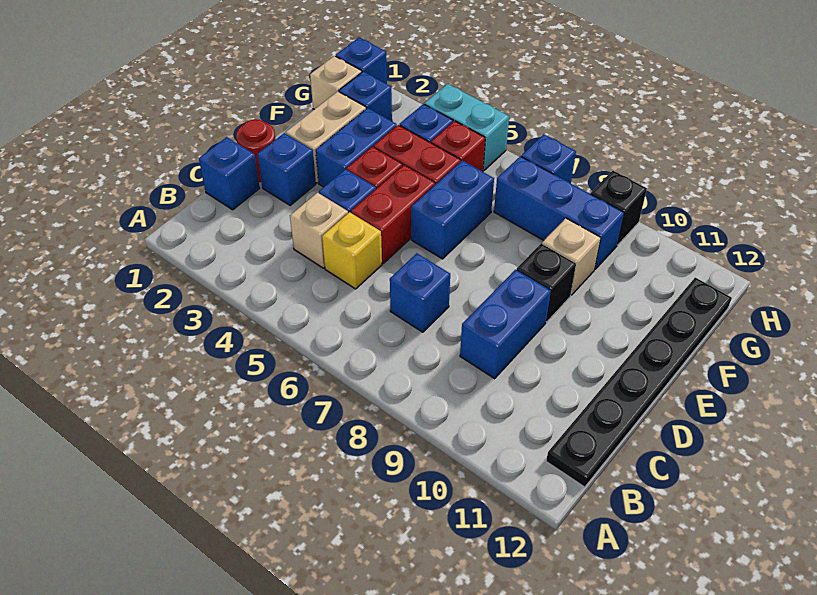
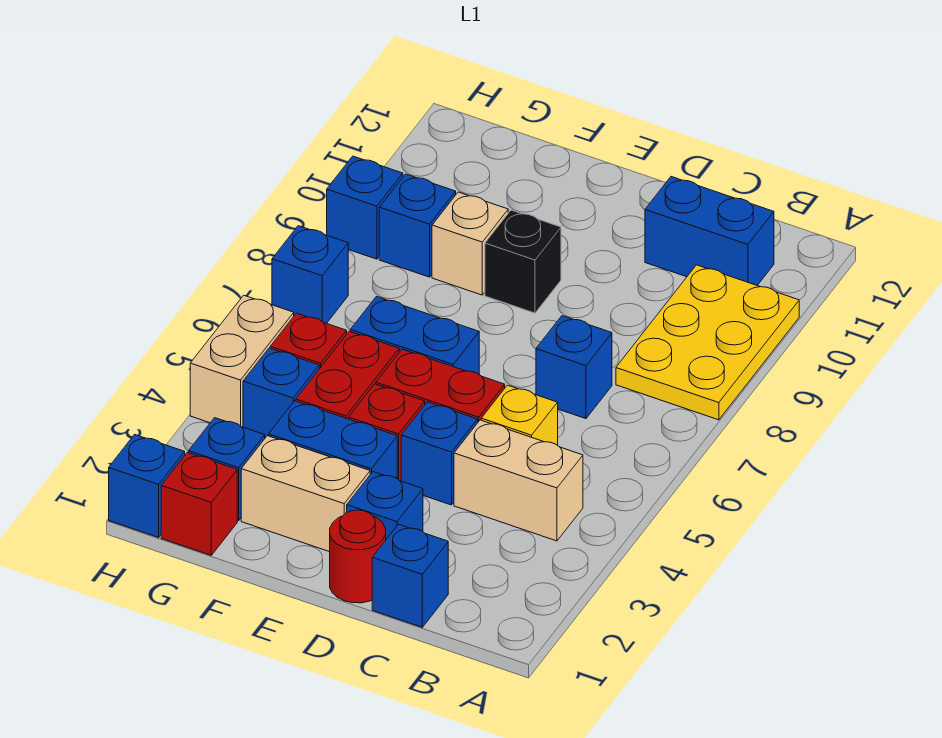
none -> yellow plate A8:B10 level 1
black plate B12:G12 level 1 -> none
tan brick C4 level 1 -> tan brick B4:C4 level 1
blue brick C9:D9 level 1 -> blue brick B11:C11 level 1
tan brick G1 level 1 -> red brick G1 level 1
blue brick G7:G9 level 1 -> blue brick G9 level 1
cyan brick H4:H5 level 1 -> tan brick H4:H5 level 1
black brick H9 level 1 -> blue brick H9 level 1

